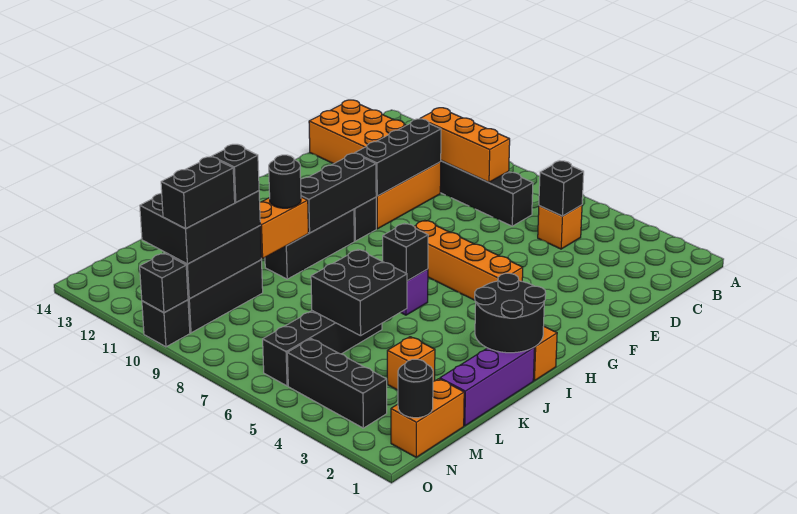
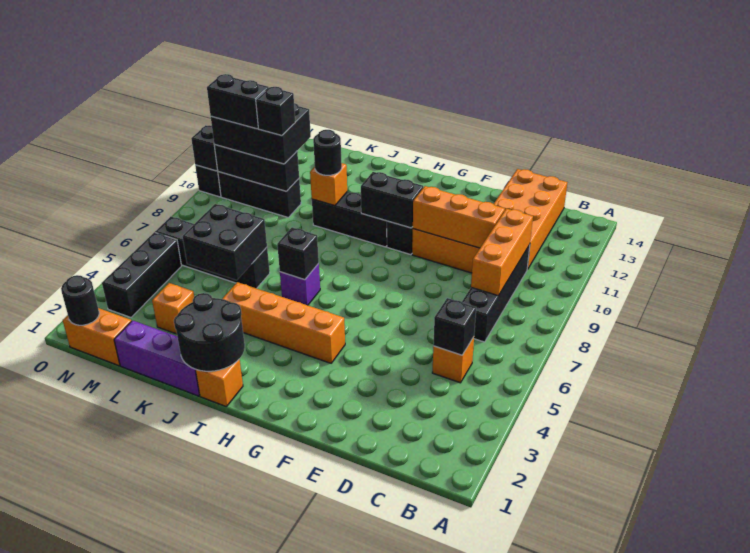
black brick D10:F10 level 2 -> orange brick D10:F10 level 2
orange brick G4:G7 level 1 -> orange brick G4:J4 level 1
black brick G10:I10 level 2 -> black brick G10:H10 level 2
orange brick J10:K10 level 2 -> orange brick J10 level 2

